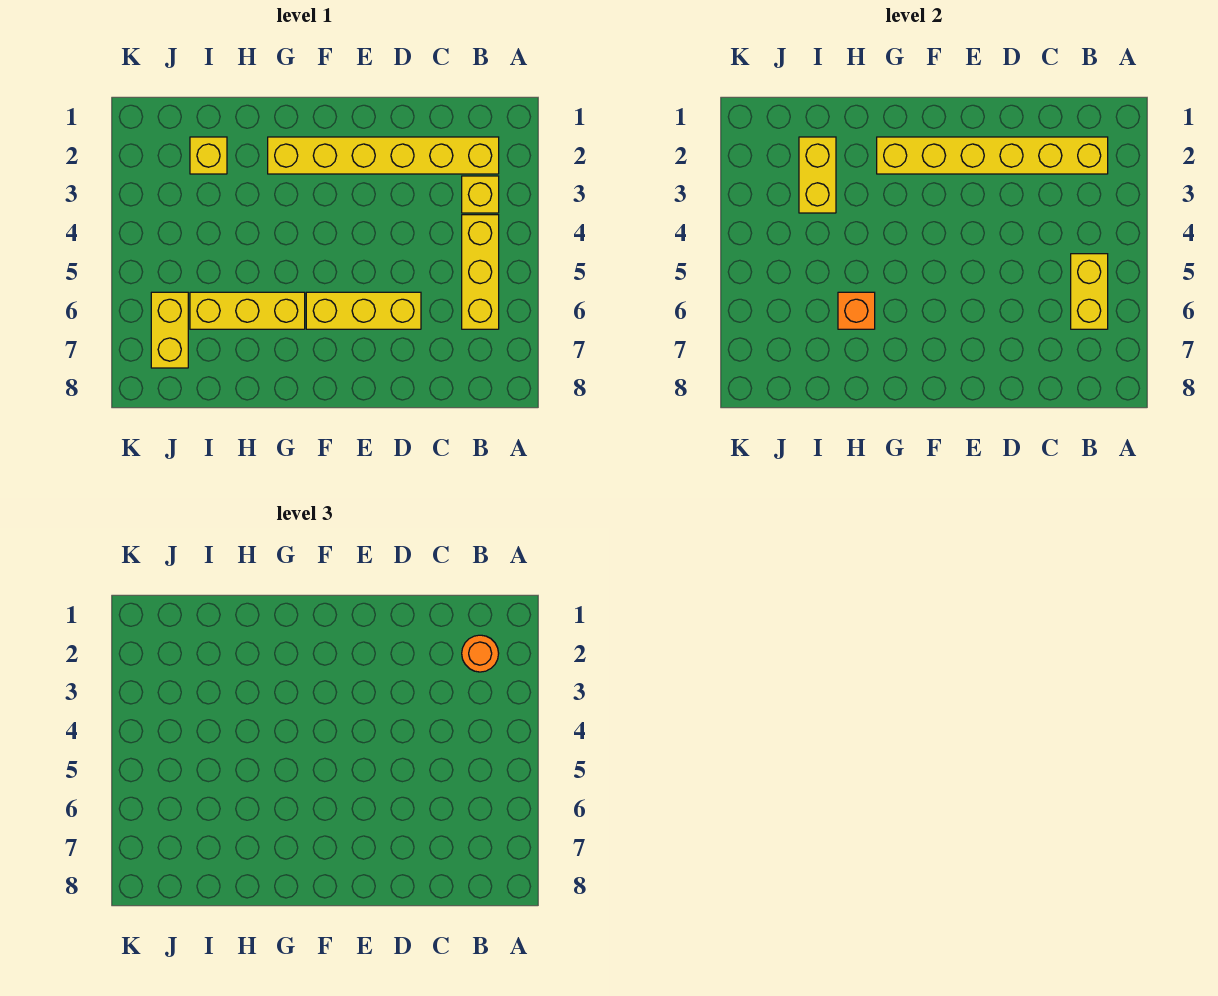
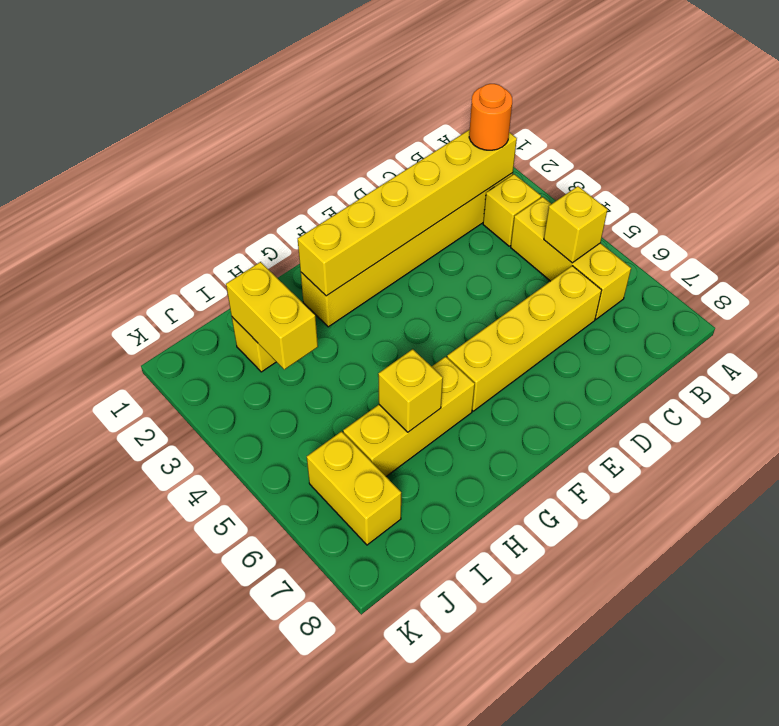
yellow brick B5:B6 level 2 -> yellow brick B5 level 2
yellow brick D6:F6 level 1 -> yellow brick C6:F6 level 1
orange brick H6 level 2 -> yellow brick H6 level 2

